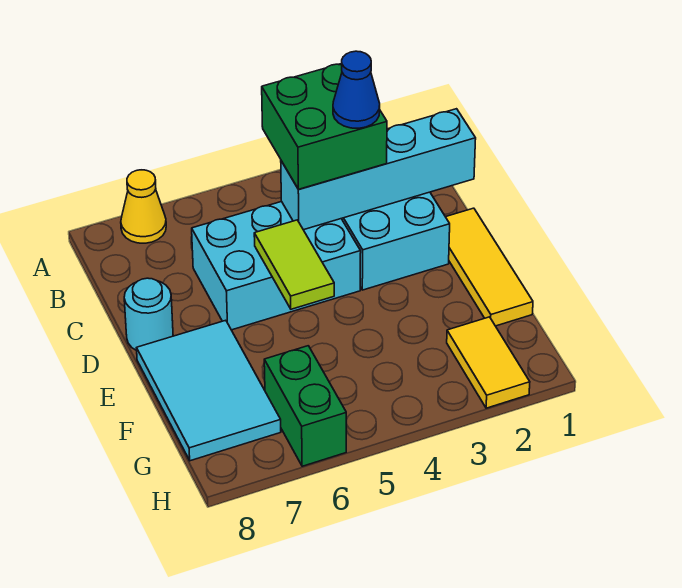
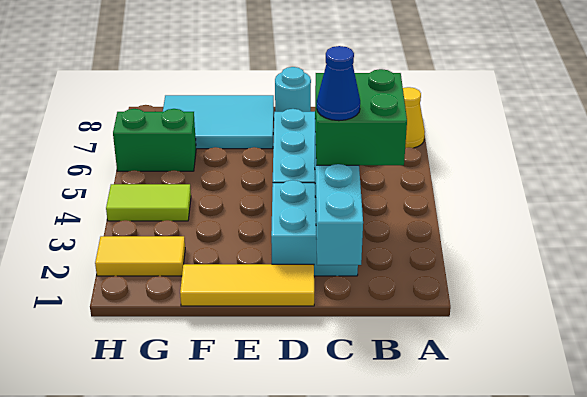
lime tile D5:E5 level 2 -> lime tile G4:H4 level 1

